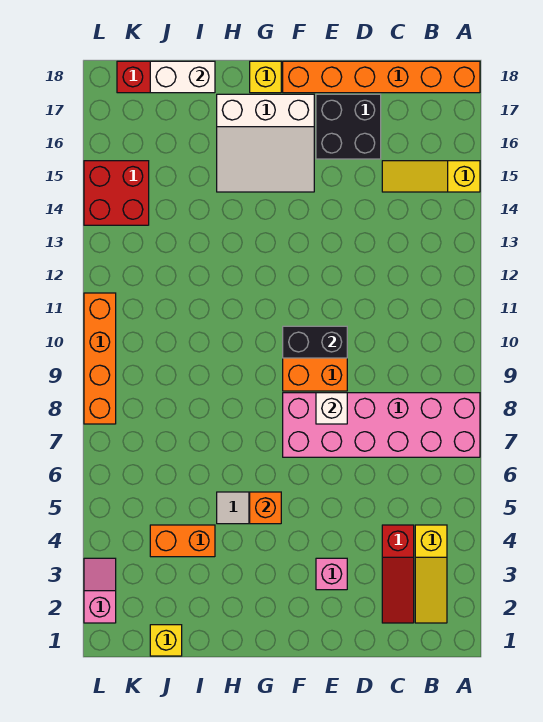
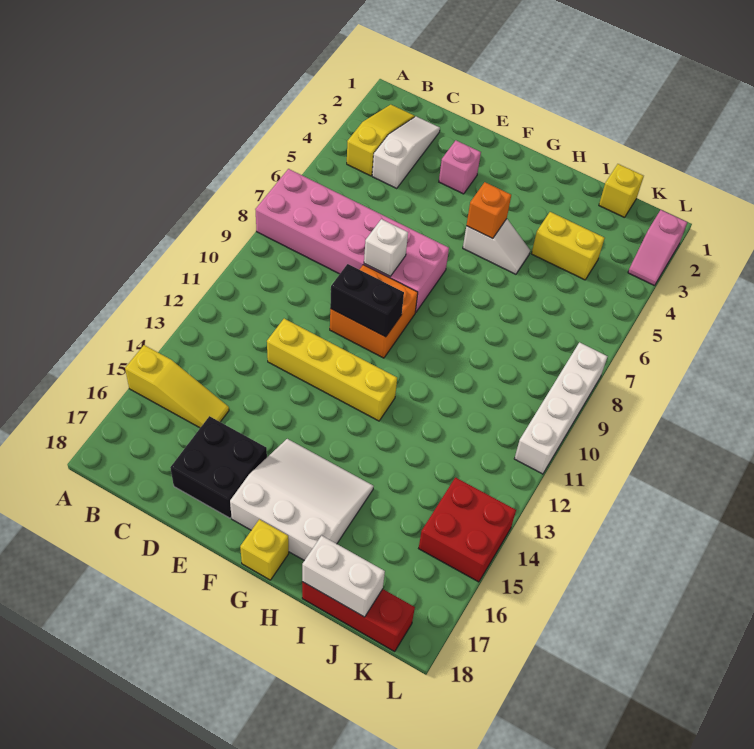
orange brick A18:F18 level 1 -> none
red slope C2:C4 level 1 top 4 -> white slope C2:C4 level 1 top 4
none -> yellow brick D12:G12 level 1
orange brick I4:J4 level 1 -> yellow brick I4:J4 level 1
orange brick L8:L11 level 1 -> white brick L8:L11 level 1

